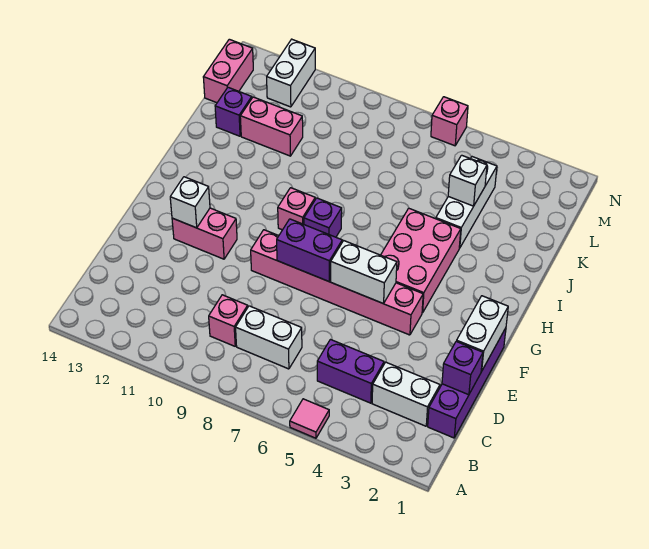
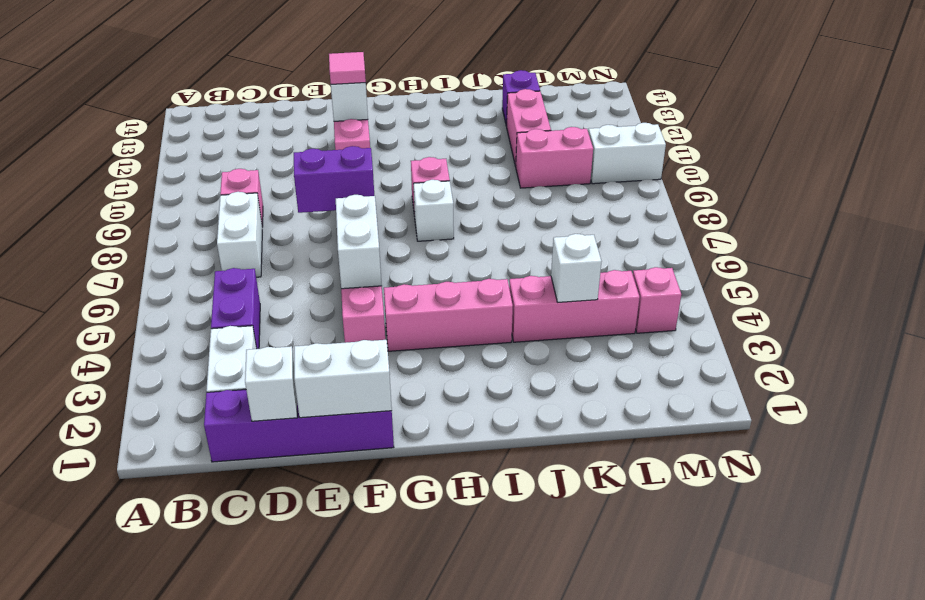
pink tile A5 level 1 -> pink tile F12 level 3
purple brick D1 level 2 -> white brick D1 level 2
purple brick F7:F8 level 2 -> purple brick E8:F8 level 2
pink brick G4:I5 level 1 -> pink brick G4:I4 level 1
purple brick H8 level 1 -> white brick H8 level 1
white brick J4:L4 level 1 -> pink brick J4:L4 level 1
pink brick L14:M14 level 1 -> pink brick K10:L10 level 1
white brick M12:N12 level 1 -> white brick M10:N10 level 1
pink brick N6 level 1 -> pink brick M4 level 1

